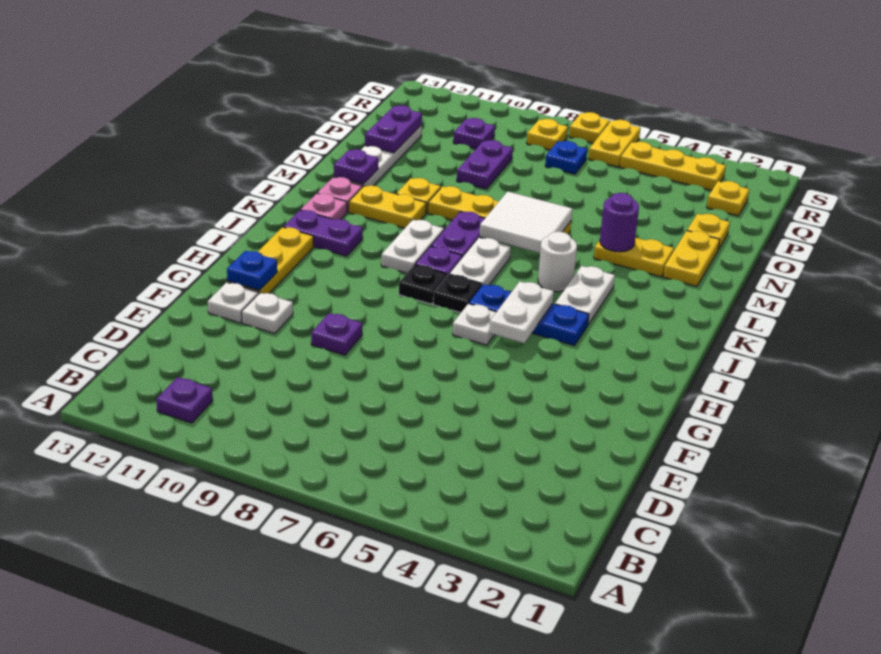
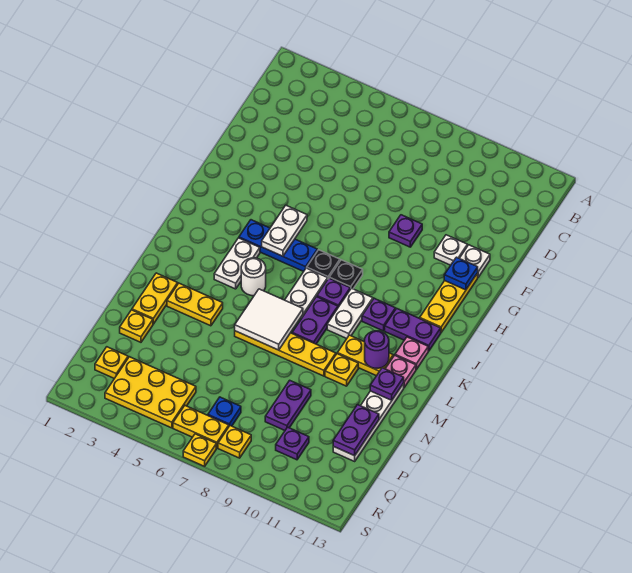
purple plate B11 level 1 -> purple plate J10 level 1
white plate H6 level 1 -> none
purple round brick M4 level 2 -> purple round brick L11 level 2
yellow plate R3:R5 level 1 -> yellow plate Q3:R5 level 1
yellow plate R6:S6 level 1 -> yellow plate R6:R7 level 1

